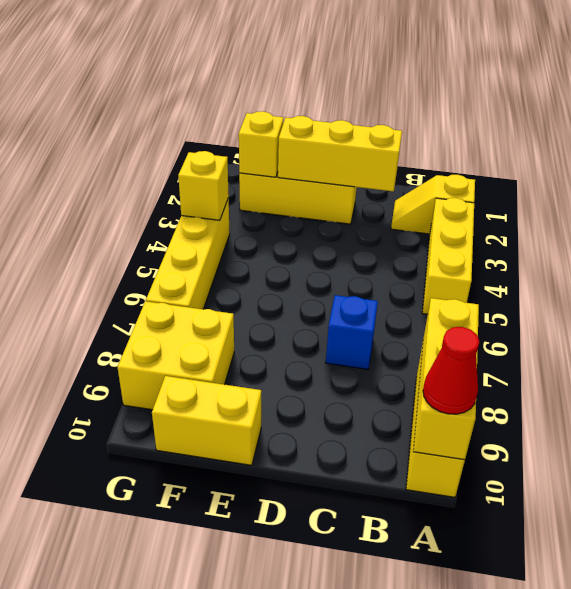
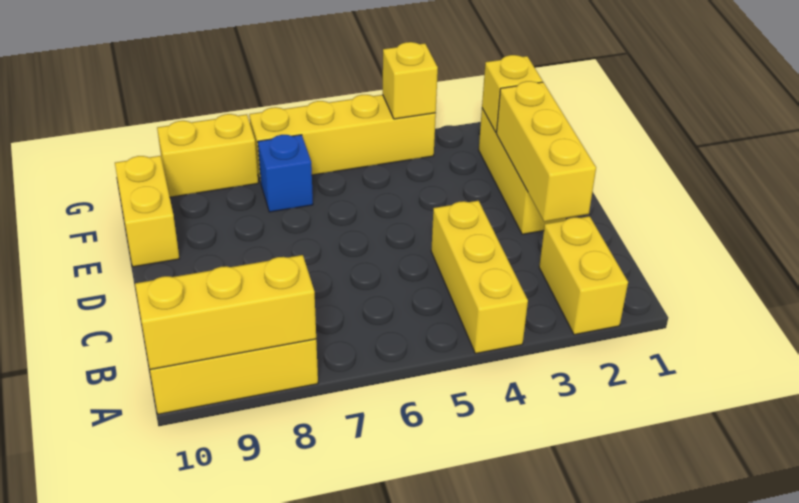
yellow slope A2:B2 level 1 top A -> yellow brick A2:B2 level 1
yellow brick A3:A5 level 1 -> yellow brick A4:C4 level 1
red cone A10 level 3 -> none
blue brick C7 level 1 -> blue brick F7 level 1
yellow brick F8:G9 level 1 -> yellow brick G8:G9 level 1

